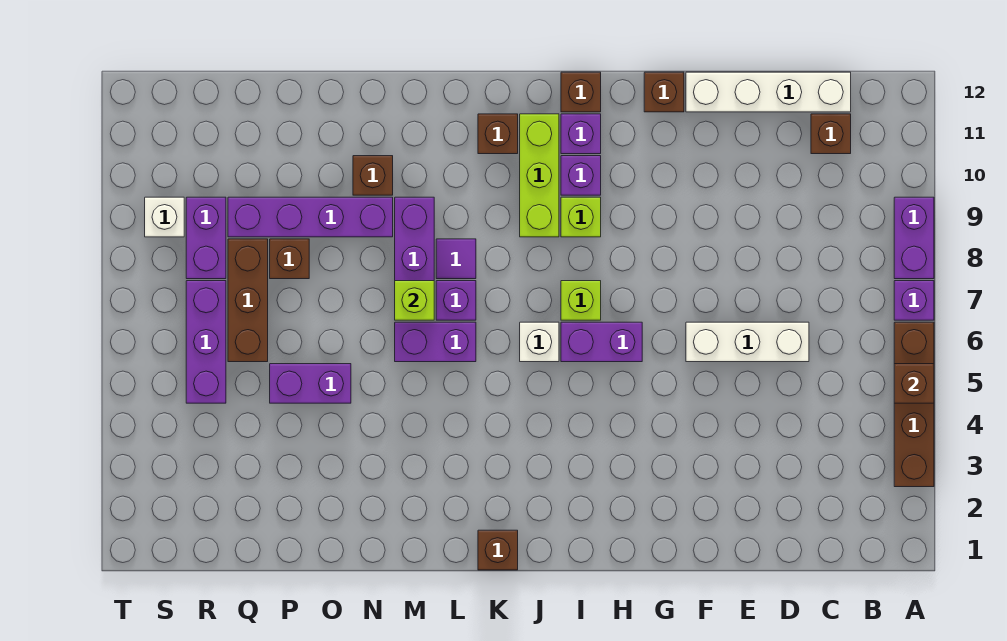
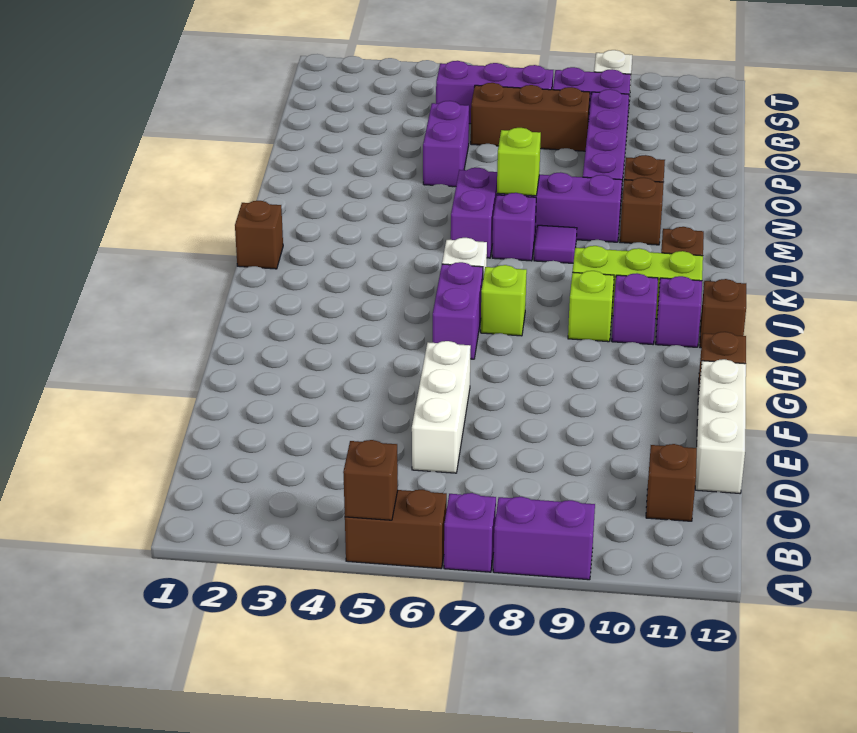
brown brick A3:A6 level 1 -> brown brick A5:A6 level 1
white brick C12:F12 level 1 -> white brick D12:F12 level 1
brown brick P8 level 1 -> brown brick M10 level 1

